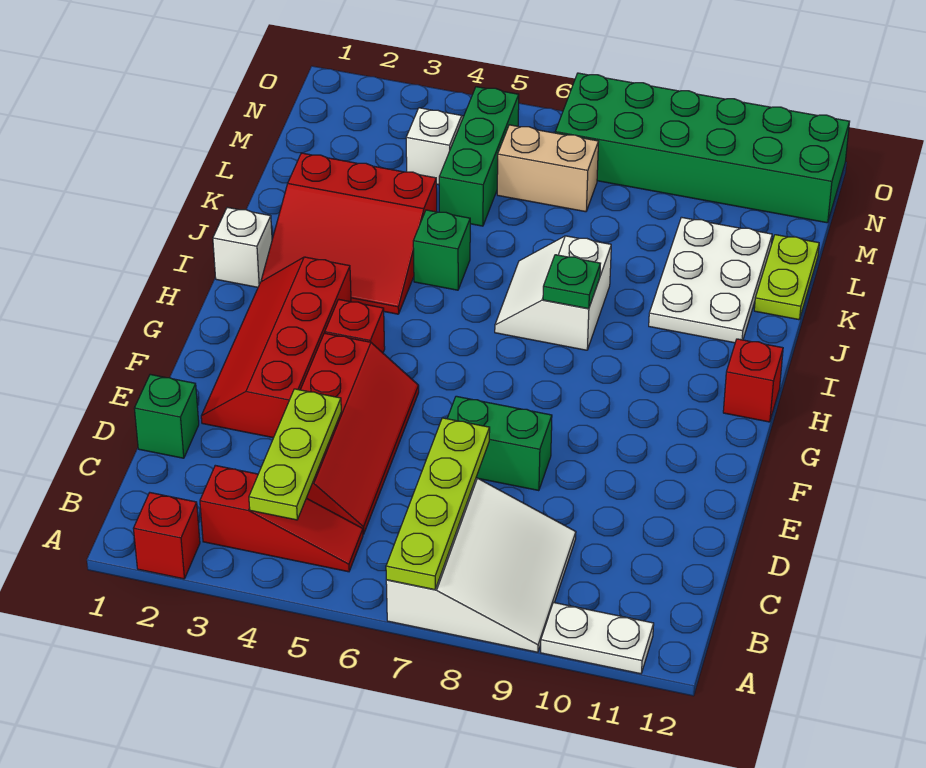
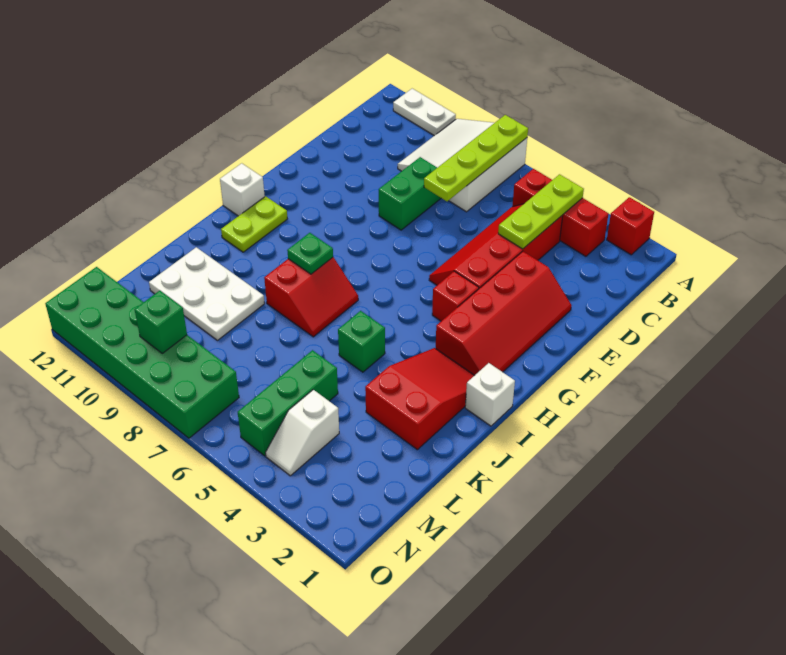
red slope B3:B5 level 1 top 3 -> red brick B3:B5 level 1
green brick D1 level 1 -> green brick N9 level 2
green brick E7:E8 level 1 -> green brick D8:E8 level 1
red brick H12 level 1 -> white brick H12 level 1
red slope I2:K4 level 1 top K -> red slope I2:K3 level 1 top K
white slope I7:J8 level 1 top 8 -> red slope I7:J8 level 1 top 8
white plate J10:L11 level 1 -> white plate K9:L11 level 1
lime plate K12:L12 level 1 -> lime plate H11:I11 level 1
tan brick M6:M7 level 1 -> none

